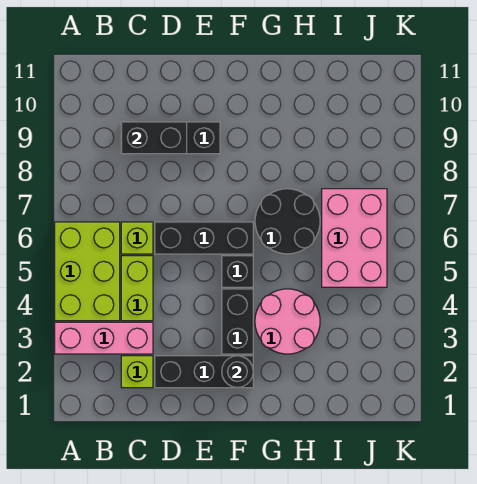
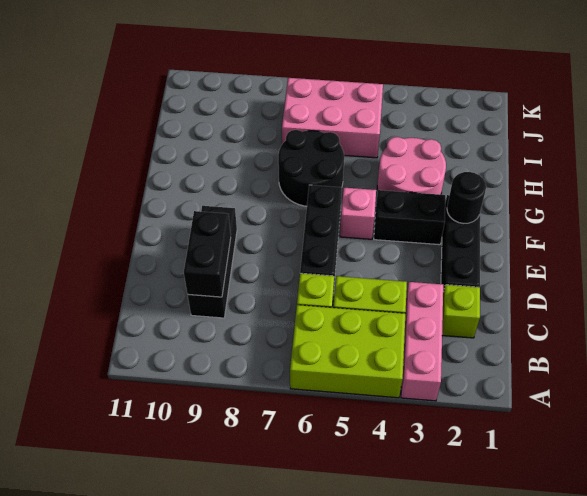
black brick F5 level 1 -> pink brick F5 level 1

